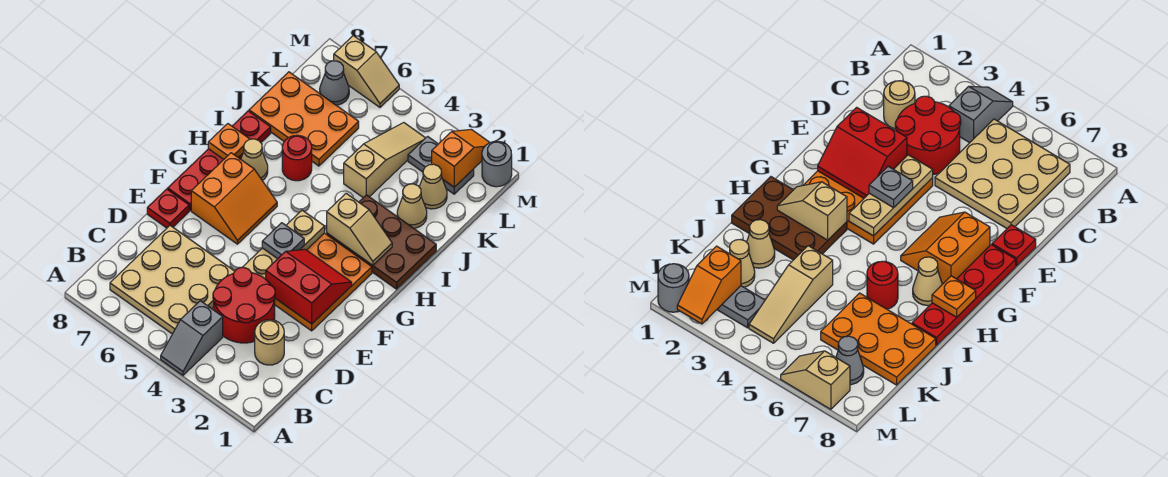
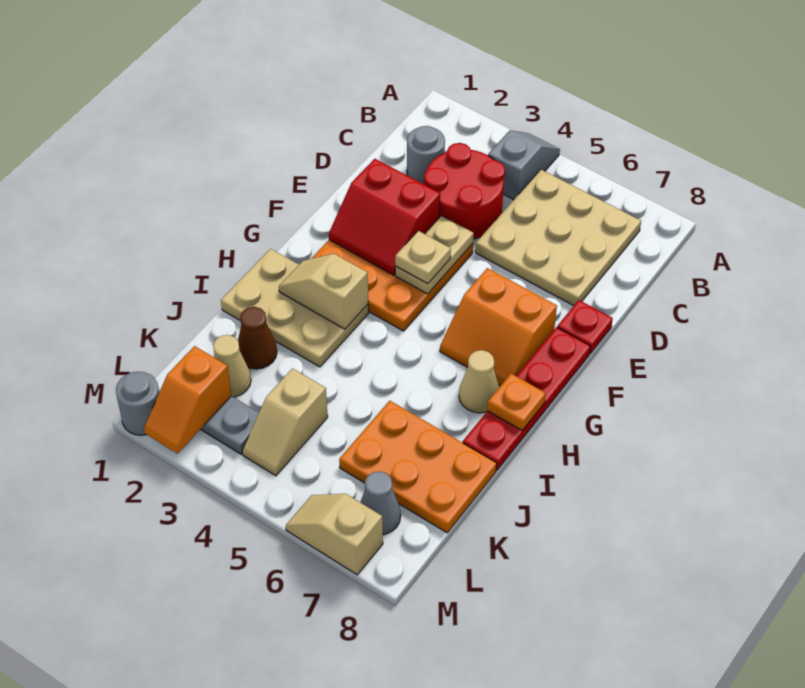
tan round brick C2 level 1 -> grey round brick C2 level 1
tan plate E4:G4 level 2 -> tan plate E4:F4 level 2
grey plate F4 level 3 -> tan plate F4 level 3
orange slope F6:G7 level 1 top 7 -> orange slope F6:G7 level 1 top F
brown plate H1:I3 level 1 -> tan plate H1:I3 level 1
red round brick I6 level 1 -> none
tan cone J2 level 1 -> brown cone J2 level 1
tan slope J4:L4 level 1 top J -> tan slope K4:L4 level 1 top K

